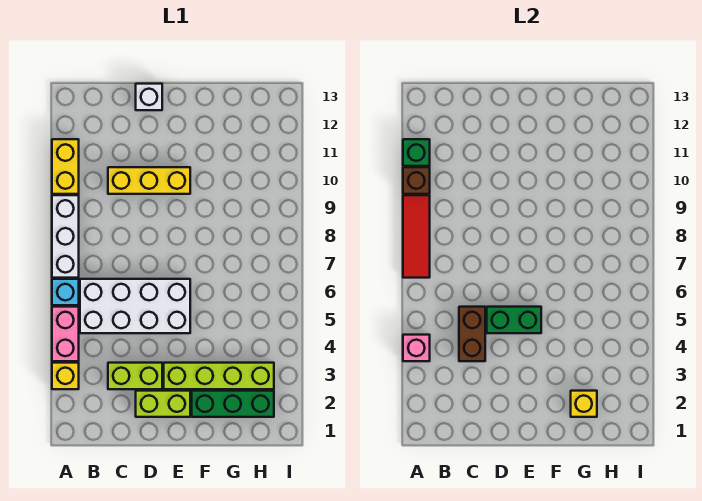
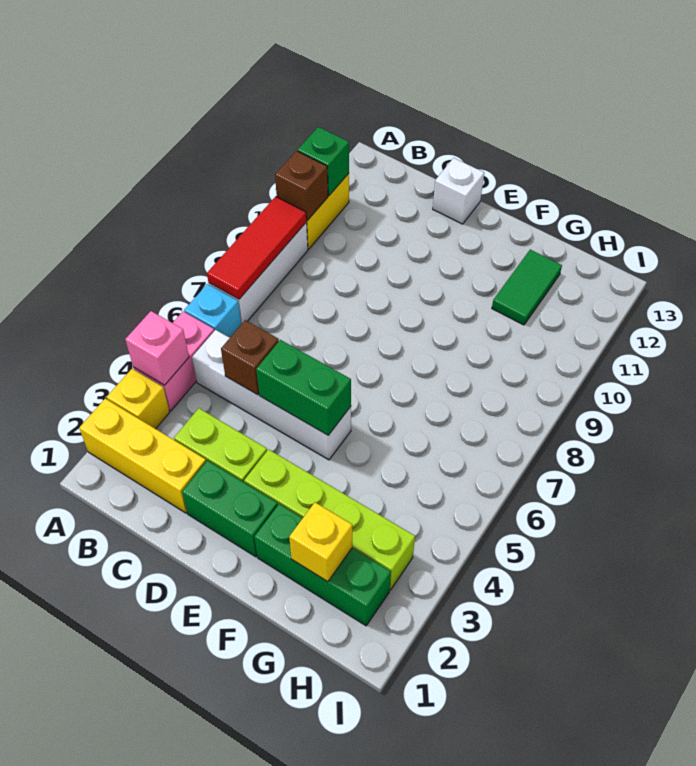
white brick B5:E6 level 1 -> white brick B5:E5 level 1
brown brick C4:C5 level 2 -> brown brick C5 level 2
yellow brick C10:E10 level 1 -> yellow brick A2:C2 level 1
lime brick D2:E2 level 1 -> green brick D2:E2 level 1
none -> green tile G11:G12 level 1

